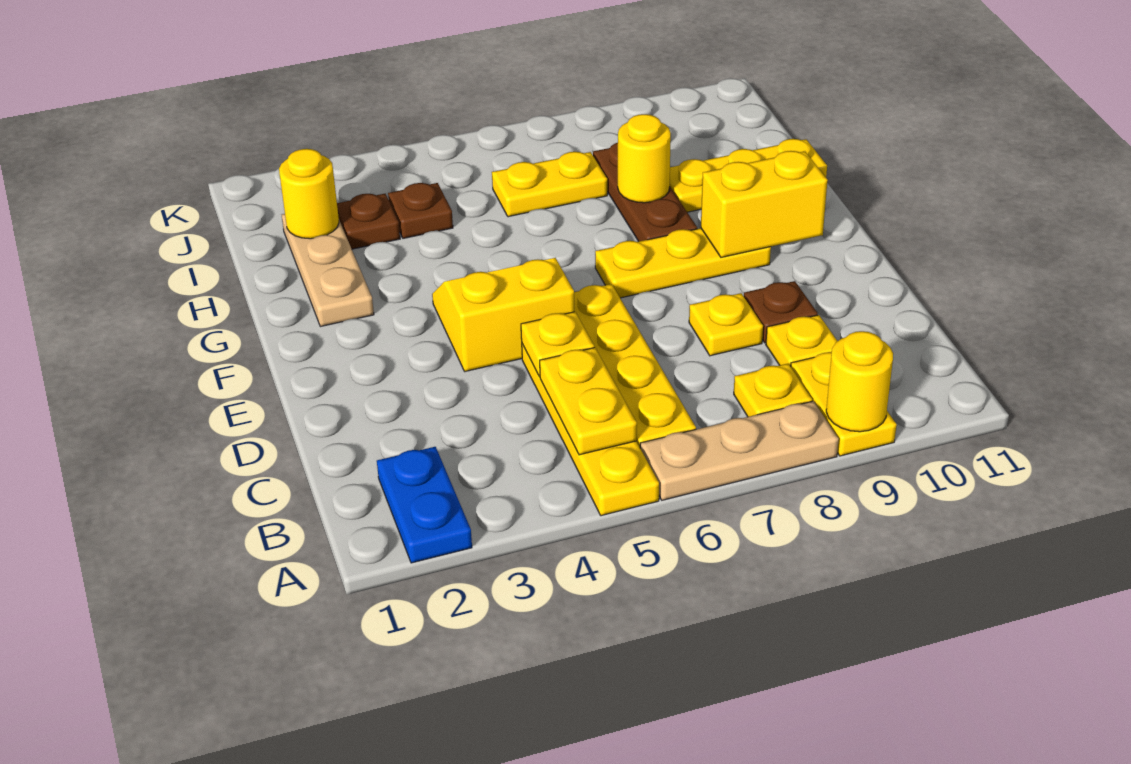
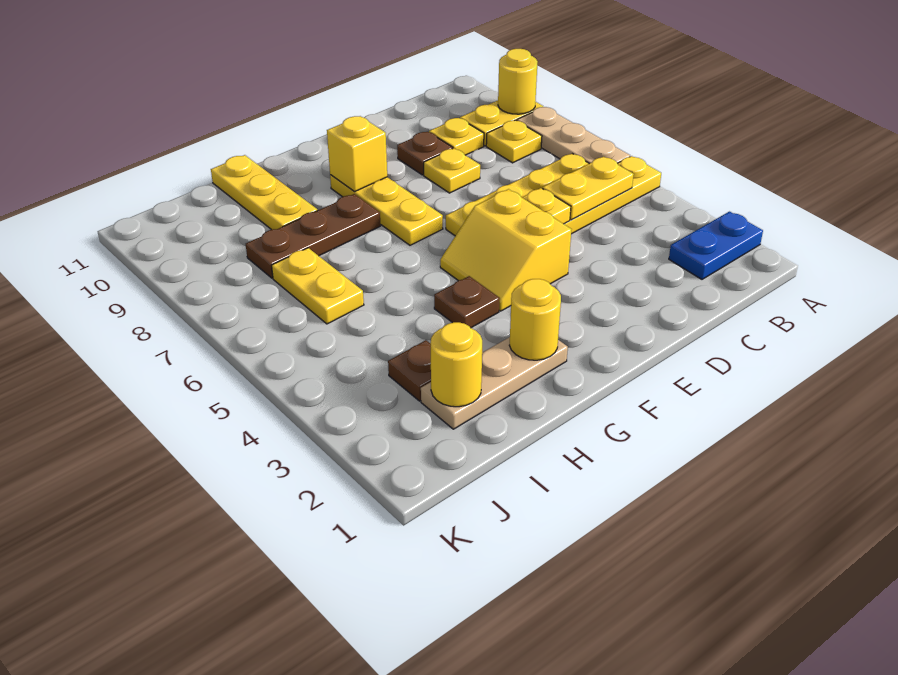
yellow brick F9:F10 level 2 -> yellow brick F9 level 2
yellow round brick H8 level 2 -> yellow round brick G2 level 2
brown plate I4 level 1 -> brown plate G4 level 1

